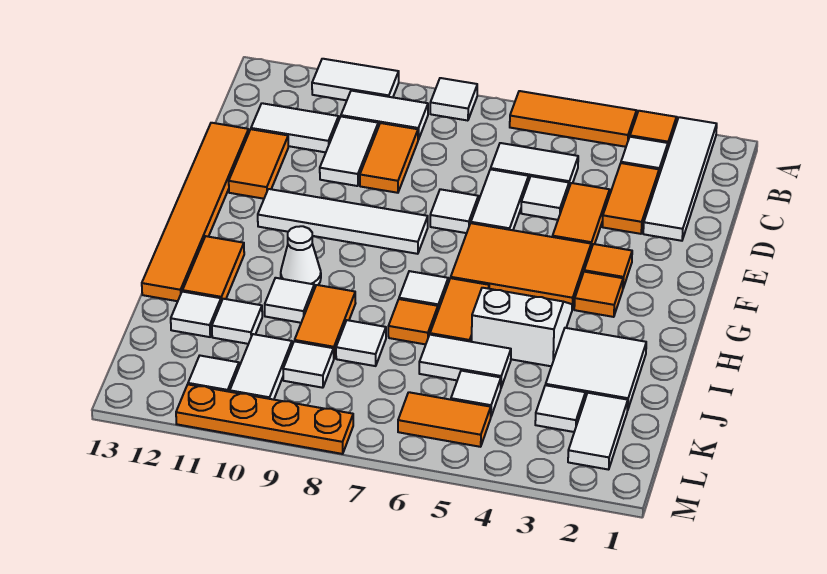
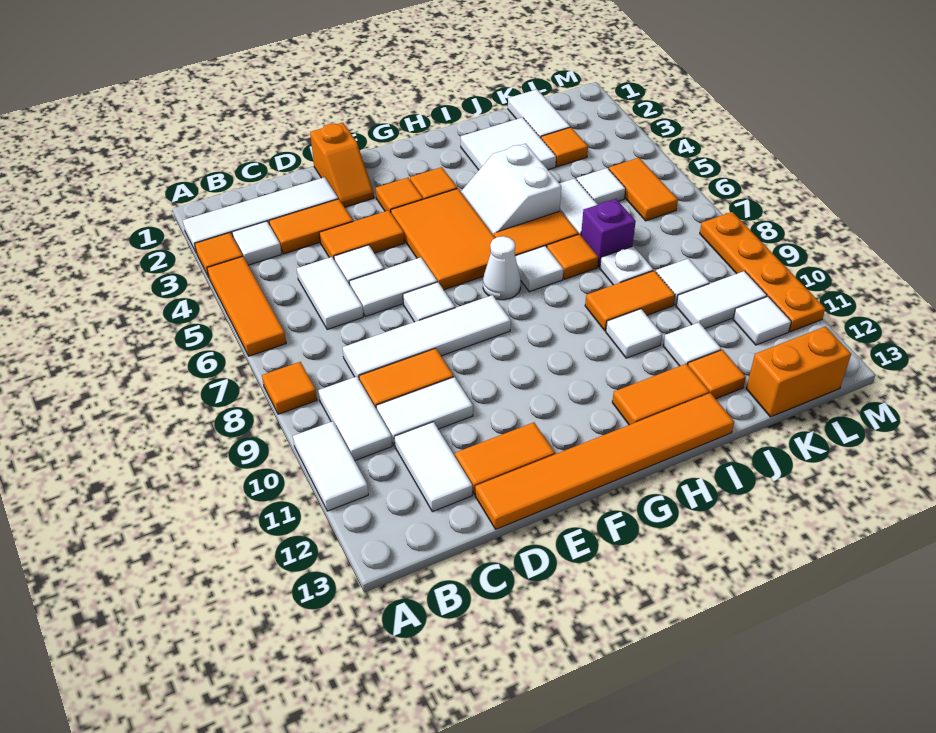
white tile A8 level 1 -> orange tile A8 level 1
none -> orange slope E1:E2 level 1 top 1
white tile F8:F11 level 1 -> white tile C8:F8 level 1
white cone H10 level 1 -> white cone G7 level 1
none -> purple brick J7 level 1
white tile J8 level 1 -> white plate J8 level 1
white tile J12 level 1 -> orange tile J12 level 1
white tile K2:L2 level 1 -> white tile K1:K2 level 1
white tile K3 level 1 -> orange tile K3 level 1
none -> orange brick K13:L13 level 1

